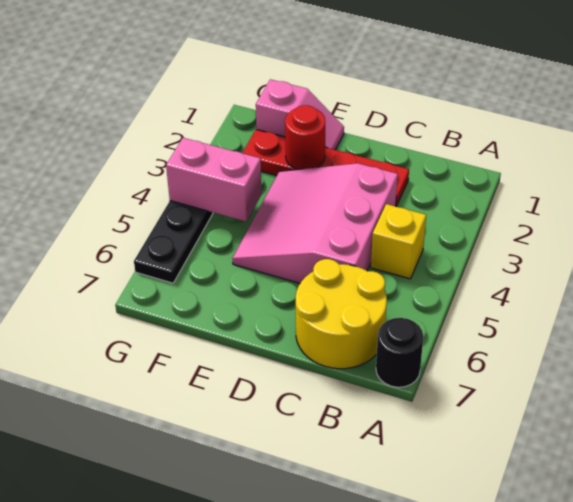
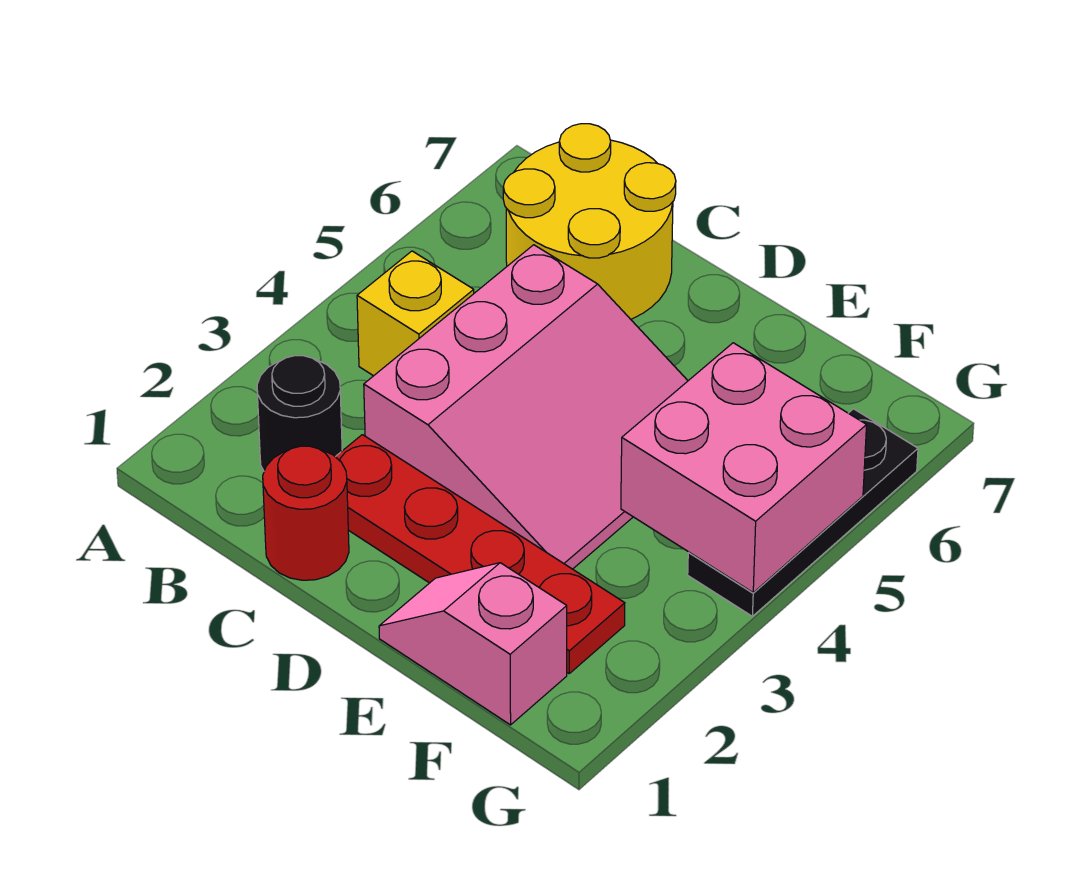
black round brick A7 level 1 -> black round brick B2 level 1
red round brick E2 level 2 -> red round brick C1 level 1
pink brick F4:G4 level 2 -> pink brick F4:G5 level 2

